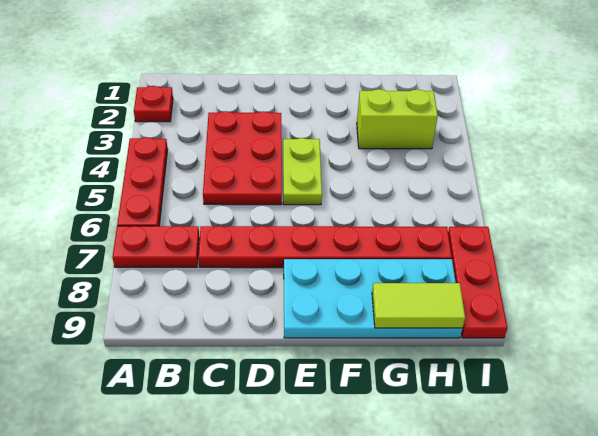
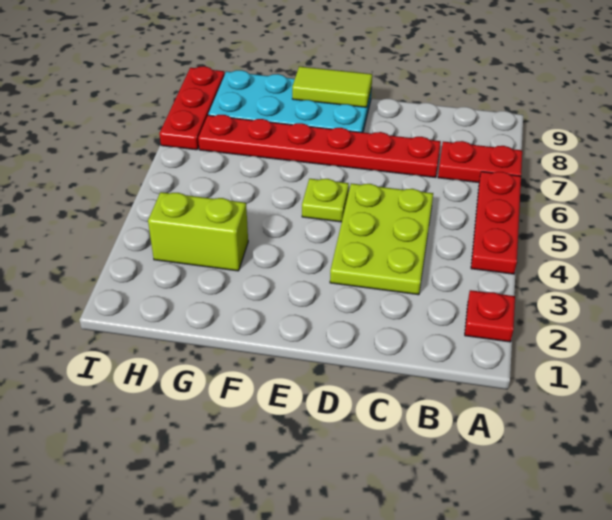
red plate C3:D5 level 1 -> lime plate C3:D5 level 1
lime plate E4:E5 level 1 -> lime plate E5 level 1
lime tile G9:H9 level 2 -> lime tile E9:F9 level 2

